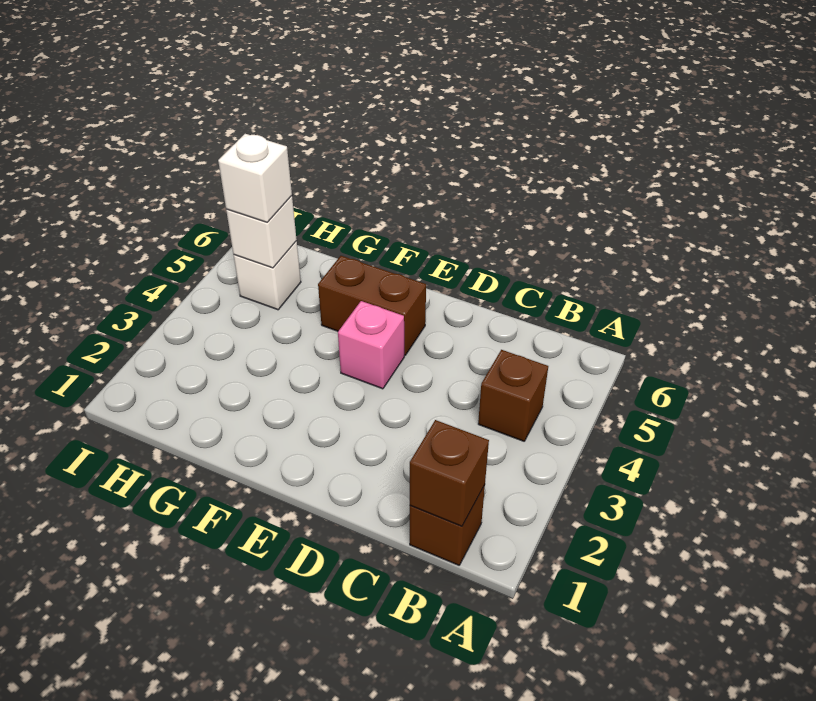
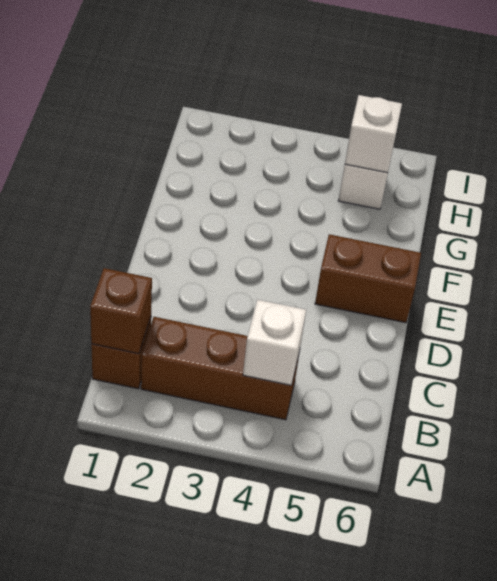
brown brick B4 level 1 -> brown brick B2:B4 level 1
pink brick E4 level 1 -> none
brown brick E5:F5 level 1 -> brown brick E5:E6 level 1
white brick H5 level 3 -> white brick B4 level 2

